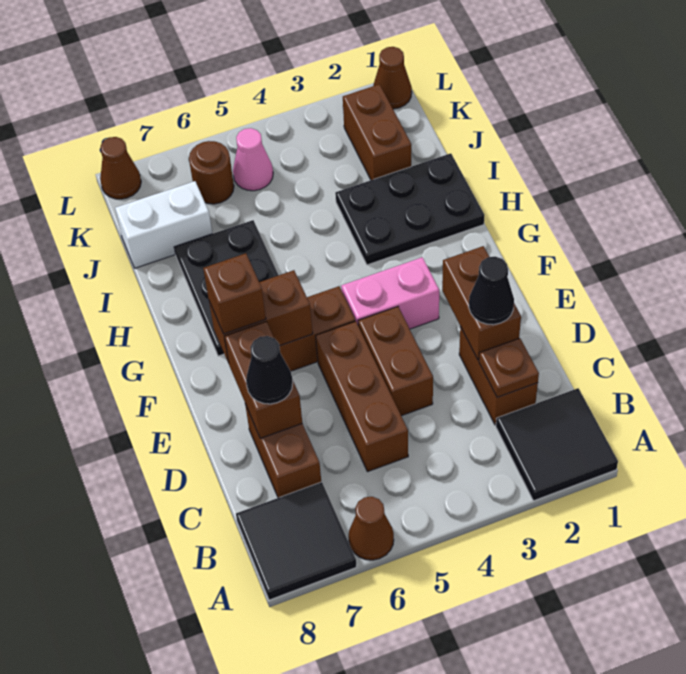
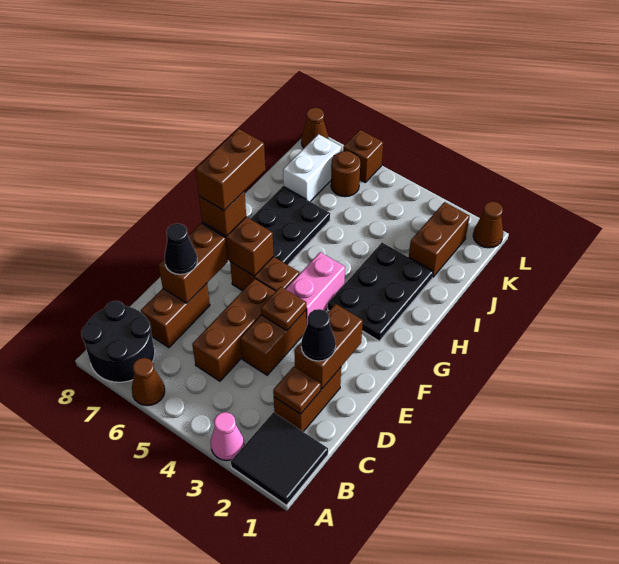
black tile A7:B8 level 1 -> black round brick A7:B8 level 1
none -> brown plate E4 level 2
pink brick F3:F4 level 1 -> pink brick F4:G4 level 1
none -> brown brick F7:G7 level 4
black plate H1:I3 level 1 -> black plate G2:I3 level 1
white brick J7:J8 level 1 -> white brick J7:K7 level 1
pink cone K5 level 1 -> pink cone A3 level 1
none -> brown brick L6 level 1

